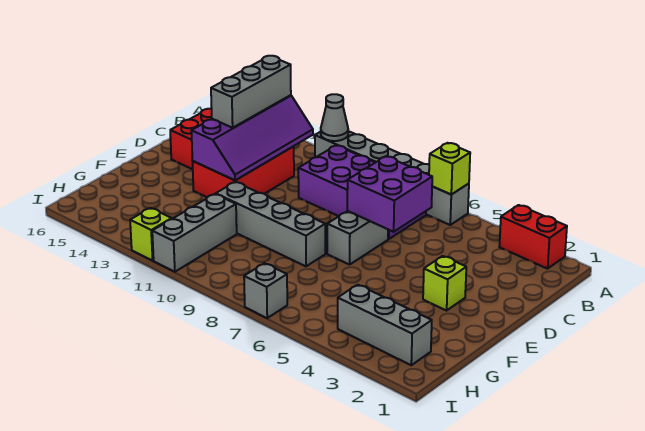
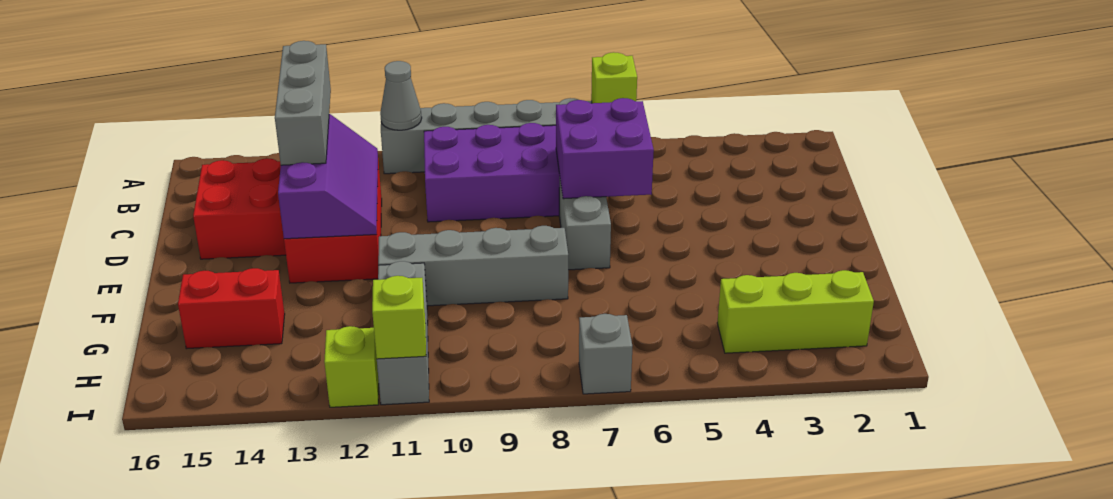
red brick A2:A3 level 1 -> red brick G14:G15 level 1
purple slope B12:E13 level 2 top 13 -> purple slope C12:E13 level 2 top 13
lime brick E3 level 1 -> lime brick I11 level 2
grey brick H2:H4 level 1 -> lime brick H2:H4 level 1

